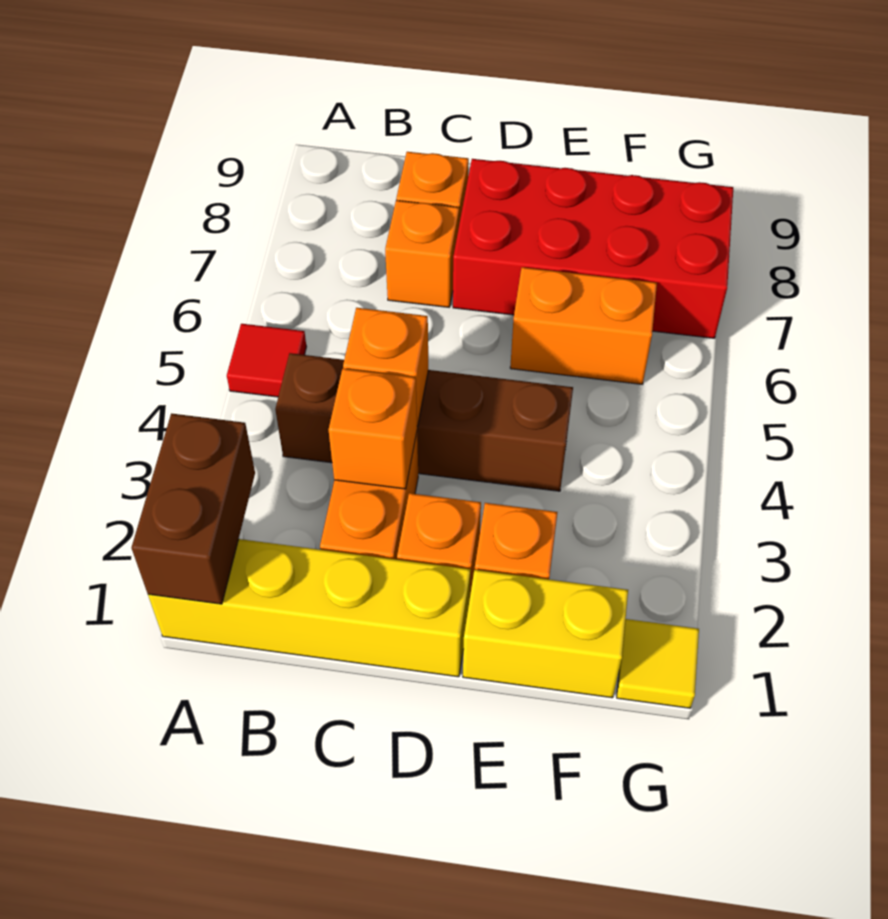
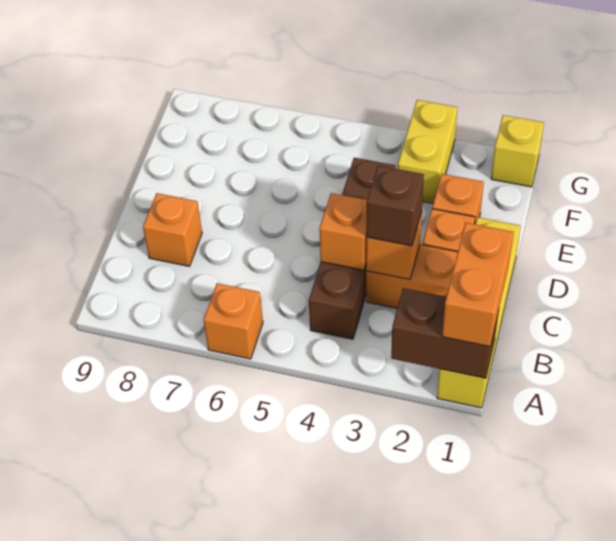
red tile A5 level 1 -> none
none -> brown brick C3 level 3
orange brick C7 level 1 -> orange brick A6 level 1
red brick D7:G8 level 1 -> none
yellow brick E1:F1 level 1 -> yellow brick F3:G3 level 1
orange brick E6:F6 level 1 -> orange brick A1:B1 level 3
yellow tile G1 level 1 -> yellow brick G1 level 1

